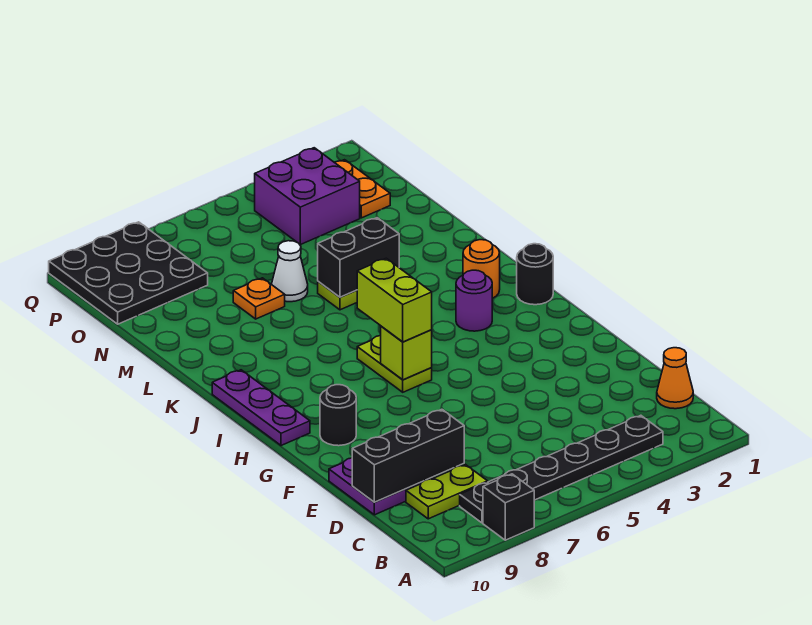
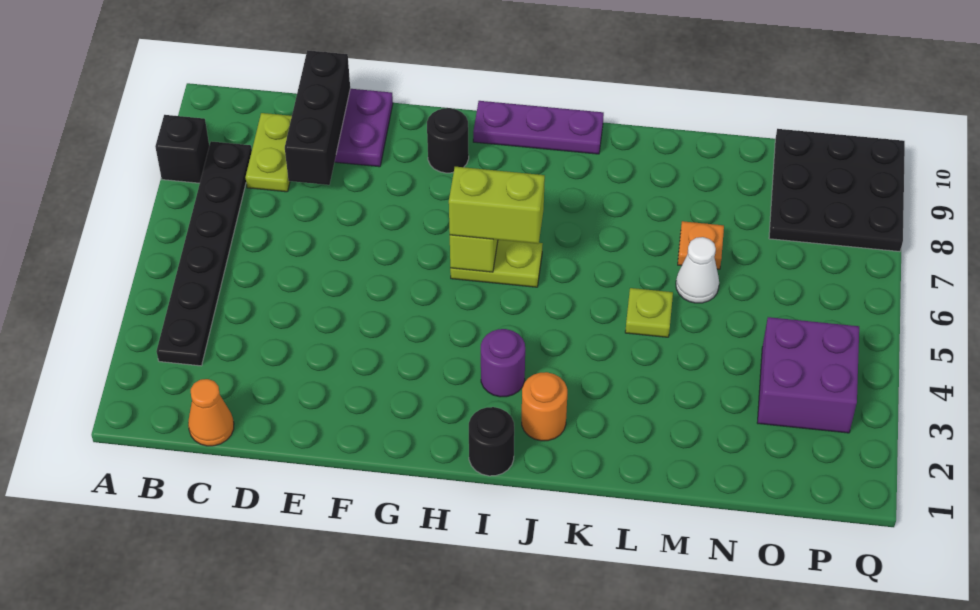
black brick L4:L5 level 2 -> none
orange plate O2:P2 level 1 -> none

